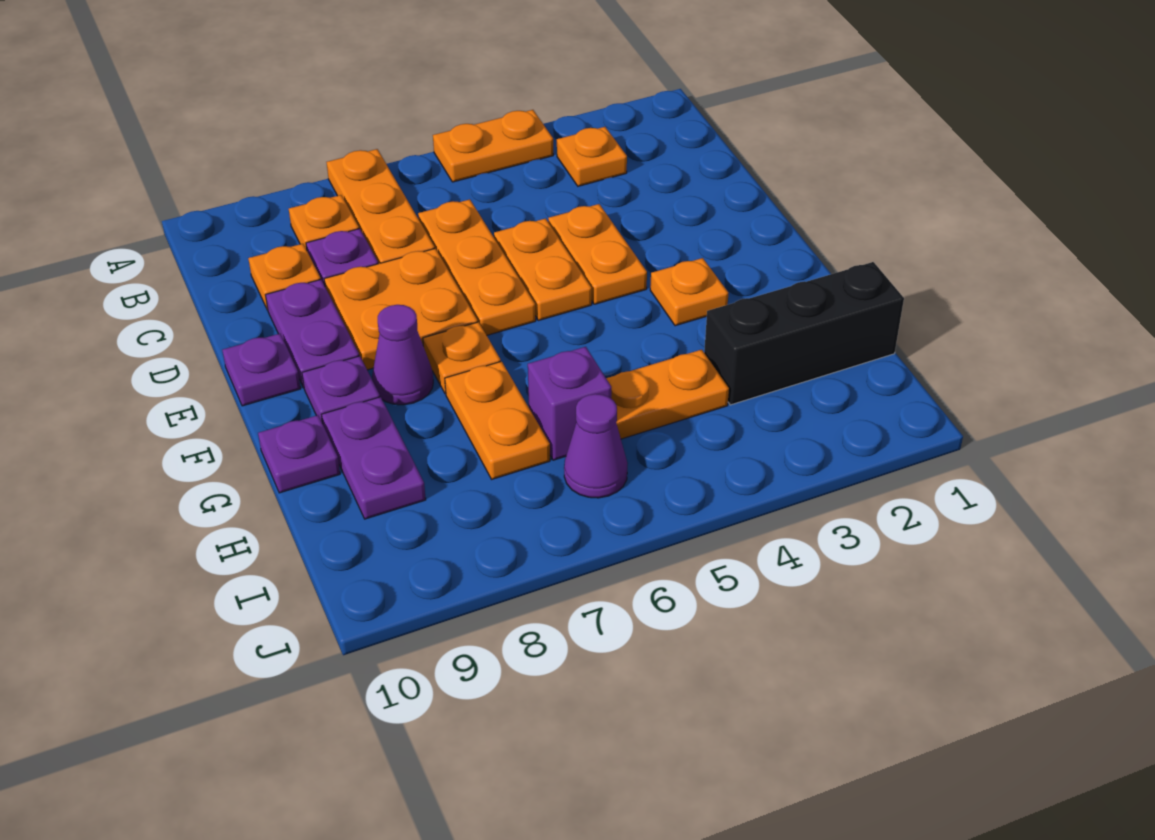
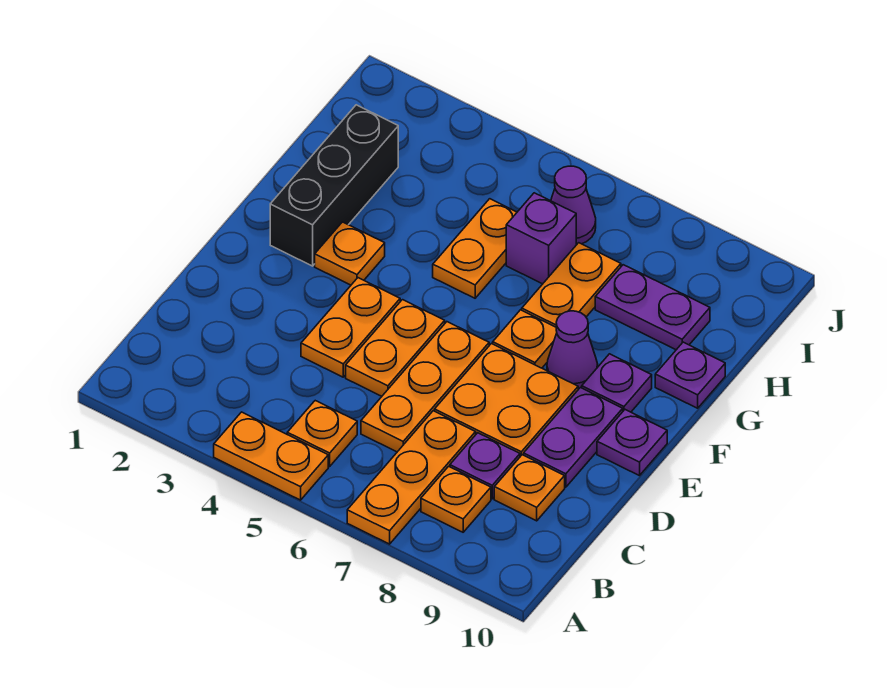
orange plate B3 level 1 -> orange plate B5 level 1
purple plate G9:H9 level 1 -> purple plate H8:H9 level 1
black brick H1:H3 level 1 -> black brick F2:H2 level 1
orange plate H4:H5 level 1 -> orange plate G5:H5 level 1

